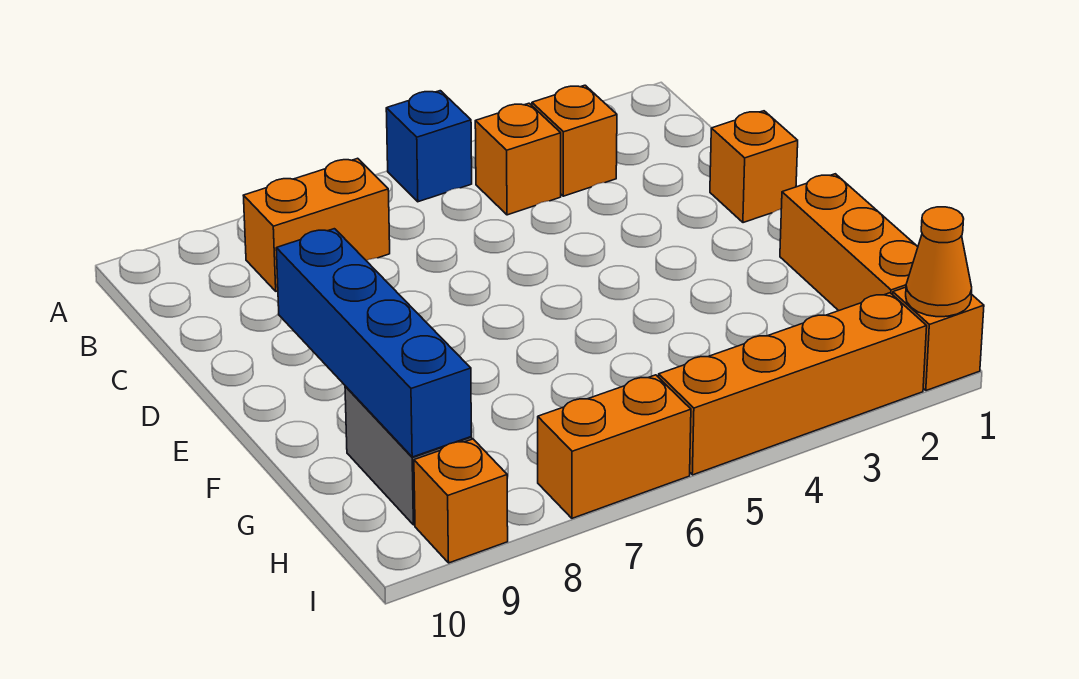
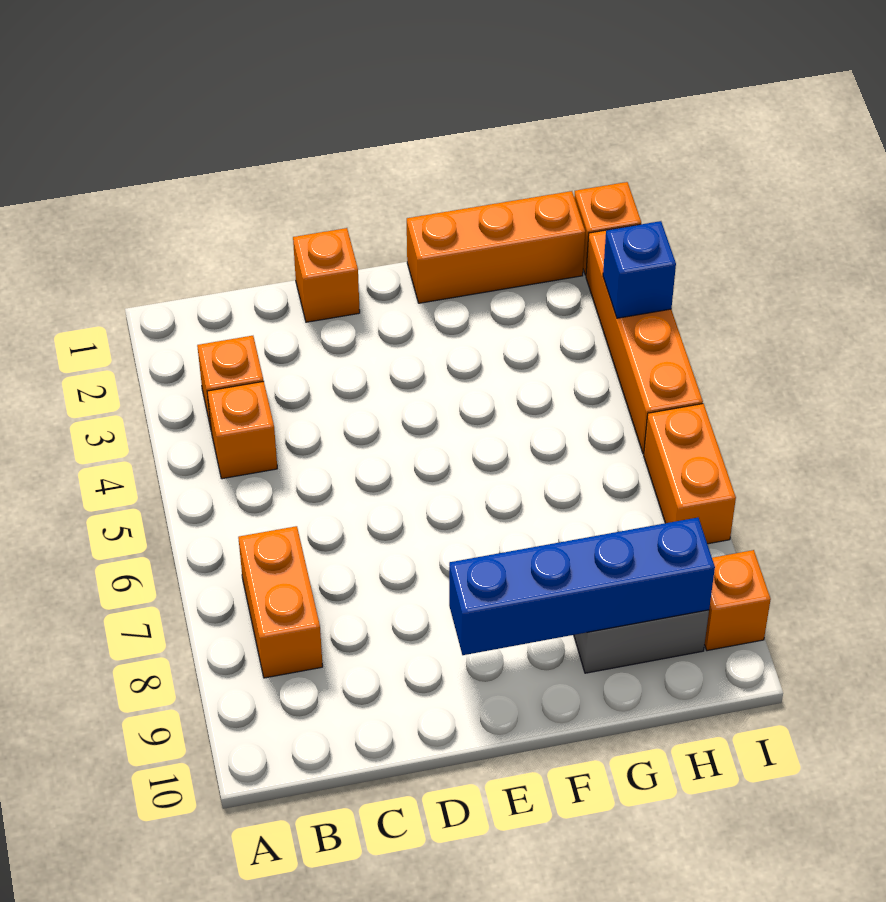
blue brick A5 level 1 -> blue brick I3 level 2
orange cone I1 level 2 -> none

